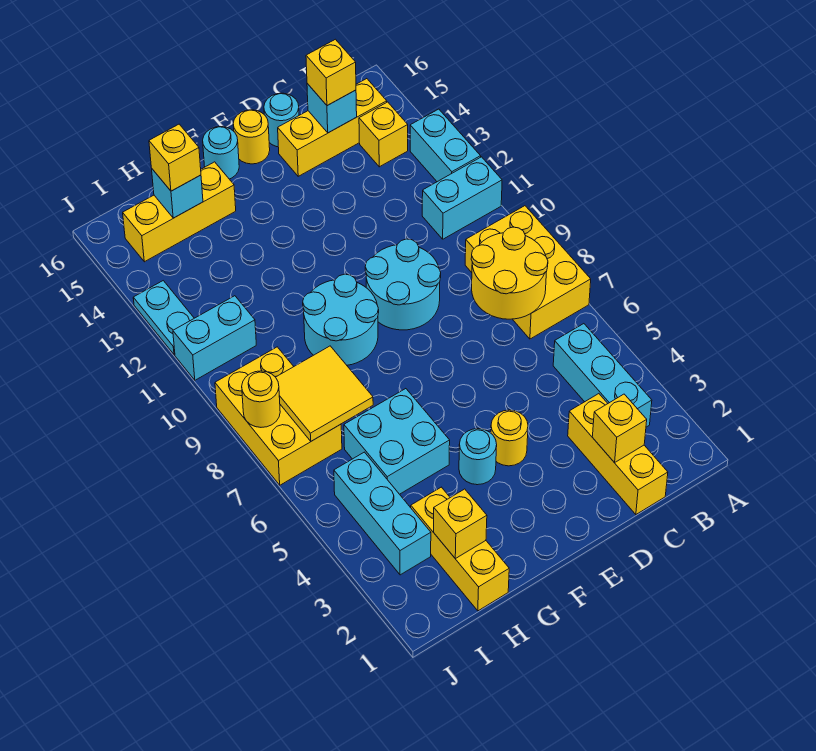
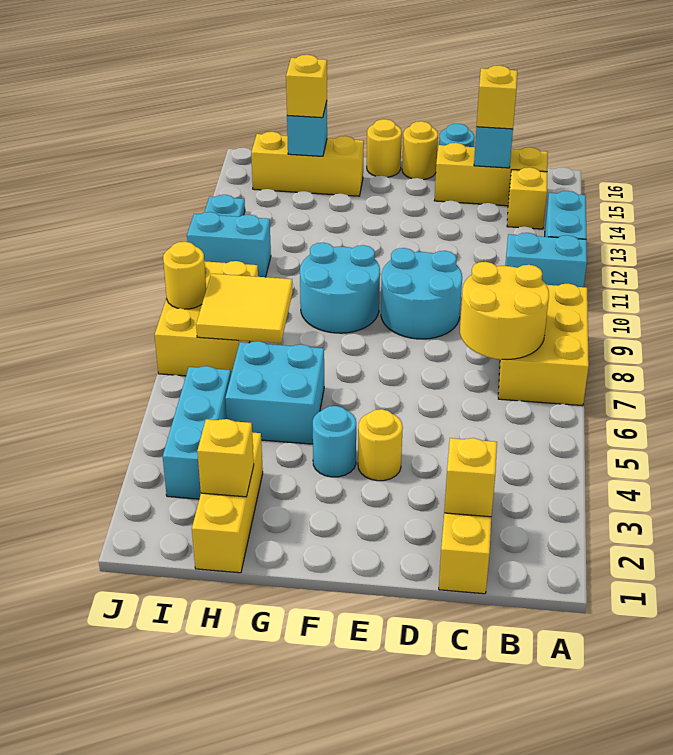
cyan brick B3:B5 level 1 -> none
cyan round brick F16 level 1 -> yellow round brick F16 level 1

